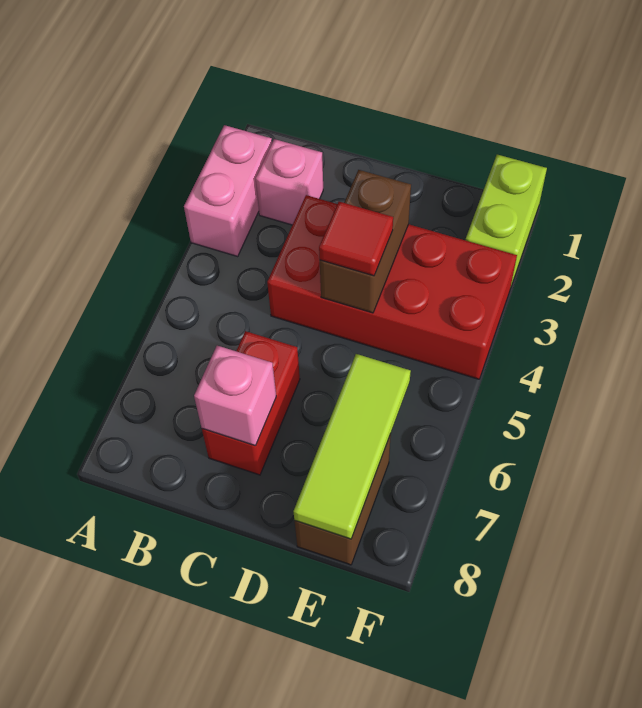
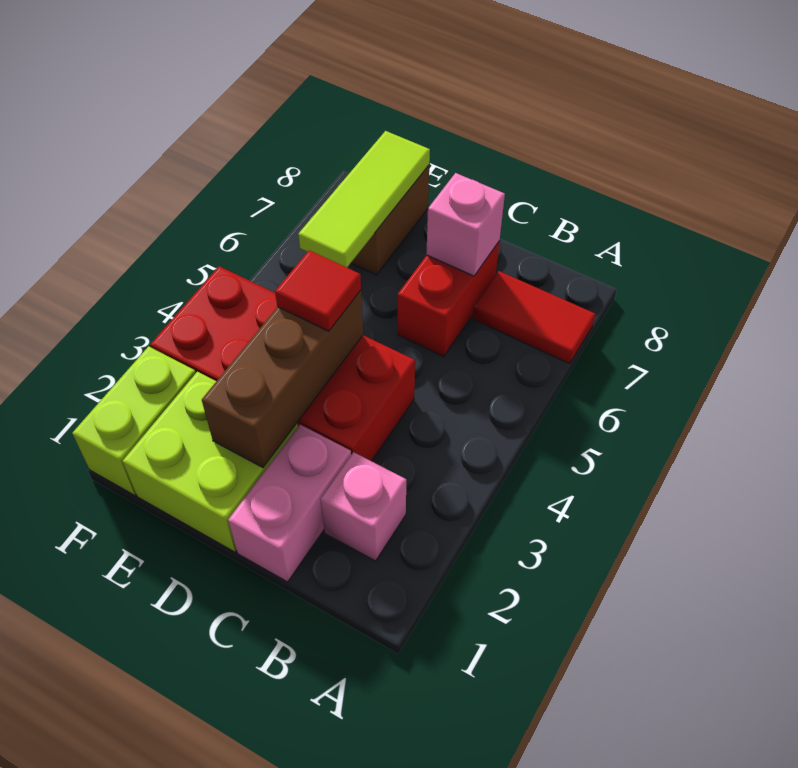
pink brick A2:A3 level 1 -> pink brick C1:C2 level 1
none -> red tile A7:B7 level 1
none -> lime brick D1:E2 level 1
brown brick D3:D4 level 2 -> brown brick D2:D4 level 2

